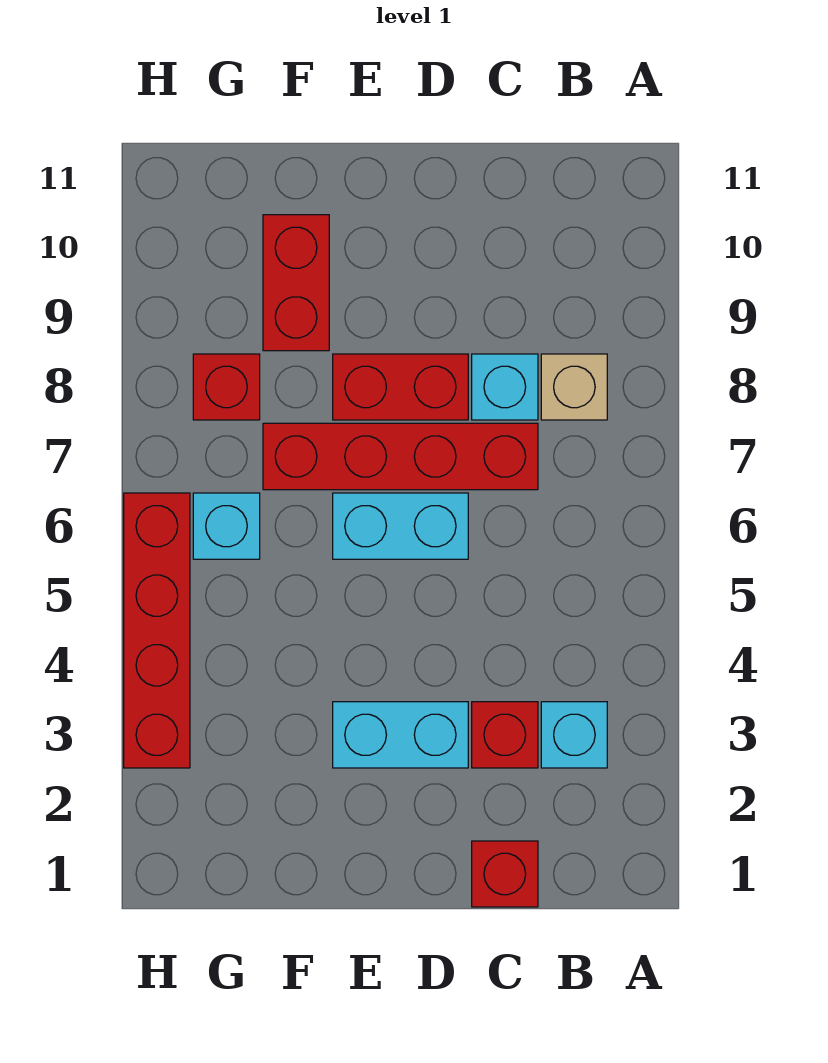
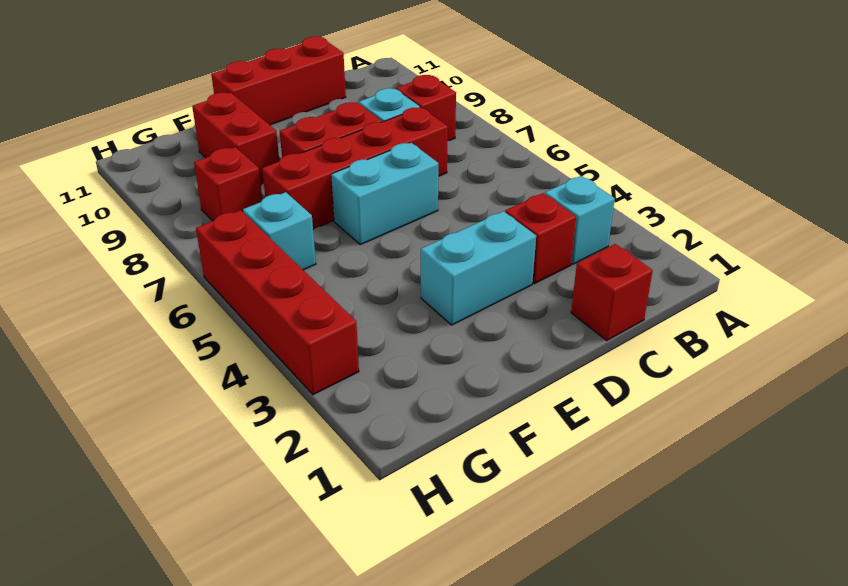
tan brick B8 level 1 -> red brick B8 level 1
none -> red brick C11:E11 level 1

